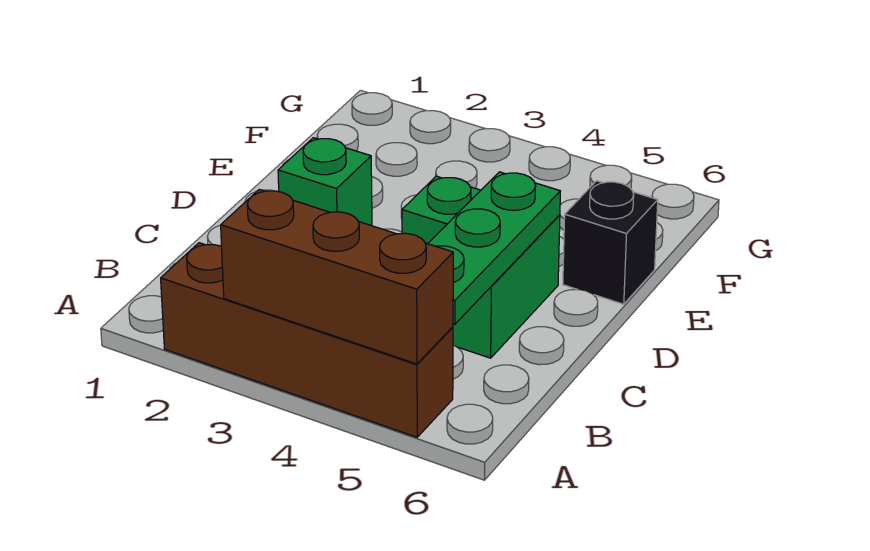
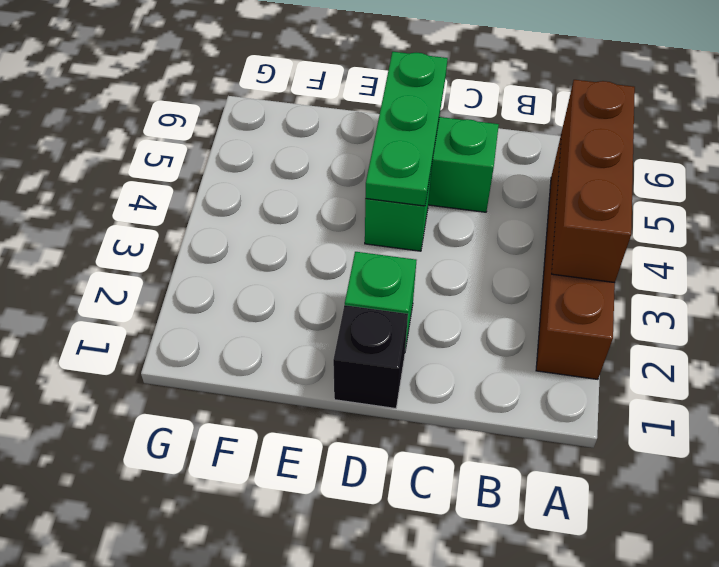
green plate B5:D5 level 2 -> green plate D4:D6 level 2
black brick E6 level 1 -> black brick D1 level 1

